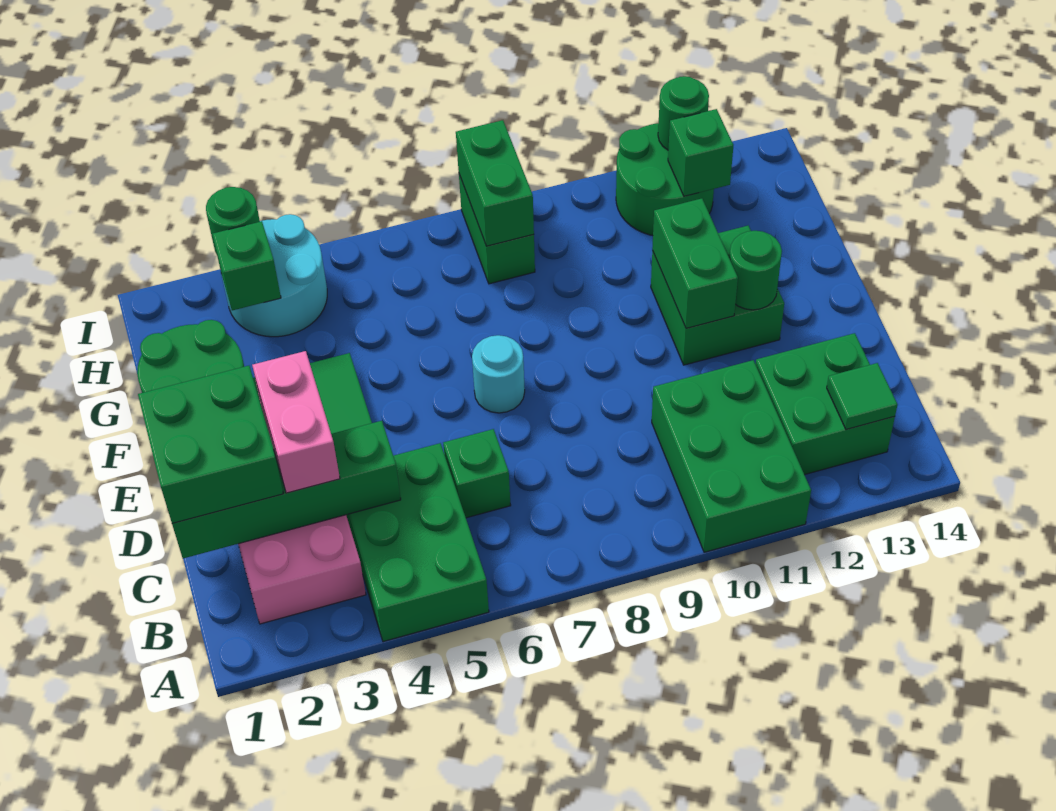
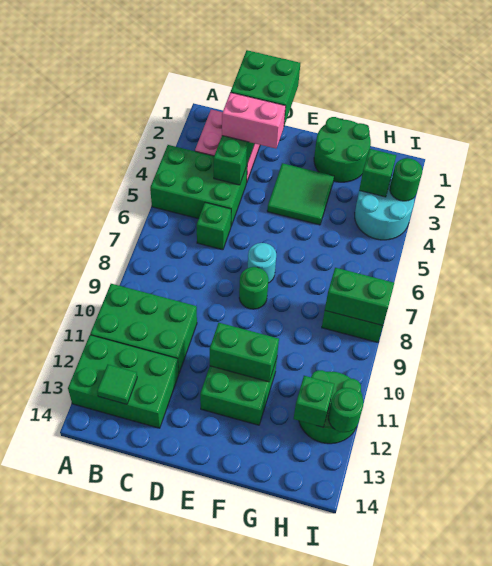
green brick B12:C13 level 1 -> green brick A12:C13 level 1
green round brick E12 level 2 -> green round brick E8 level 1

